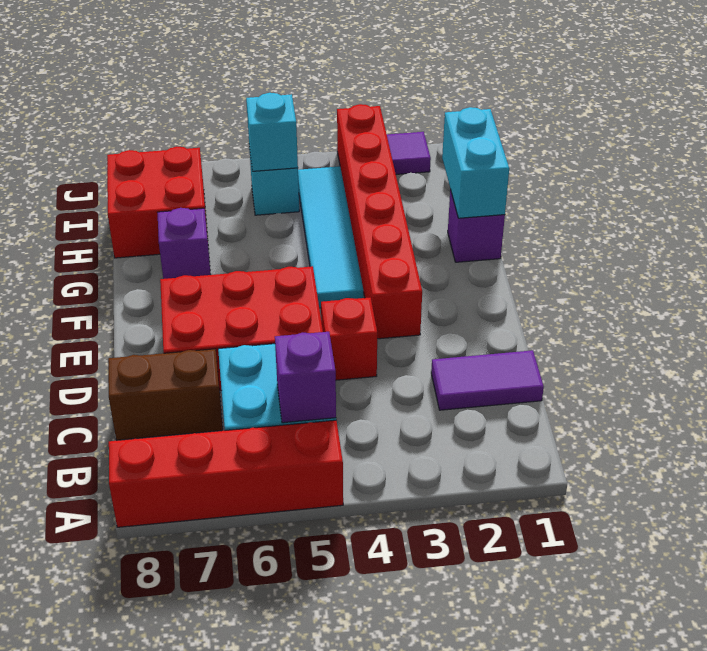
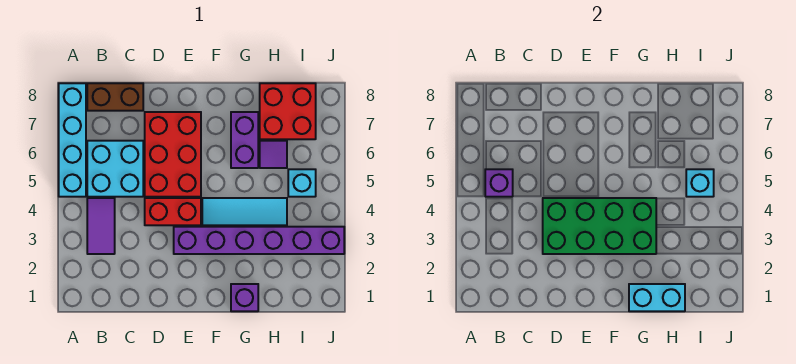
red brick A5:A8 level 1 -> cyan brick A5:A8 level 1
purple tile C1:C2 level 1 -> purple tile B3:B4 level 1
brown brick C7:C8 level 1 -> brown brick B8:C8 level 1
none -> green brick D3:G4 level 2
red brick D4 level 1 -> red brick D4:E4 level 1
red brick E3:J3 level 1 -> purple brick E3:J3 level 1
cyan tile F4:I4 level 1 -> cyan tile F4:H4 level 1
purple brick G7 level 1 -> purple brick G6:G7 level 1
purple tile J2 level 1 -> purple tile H6 level 1

